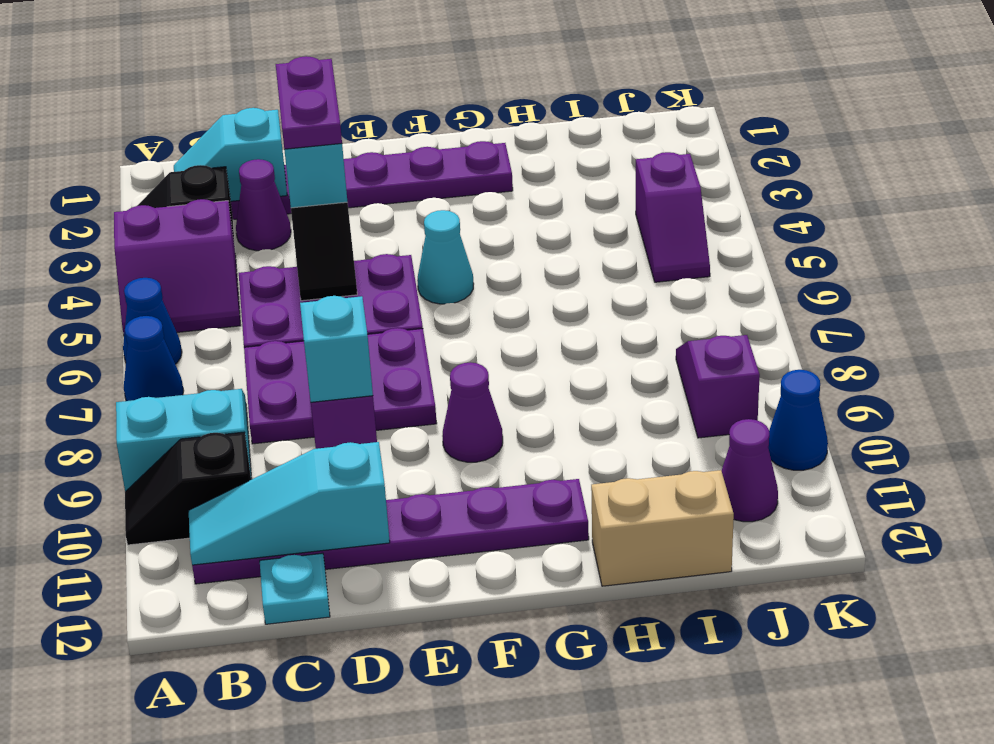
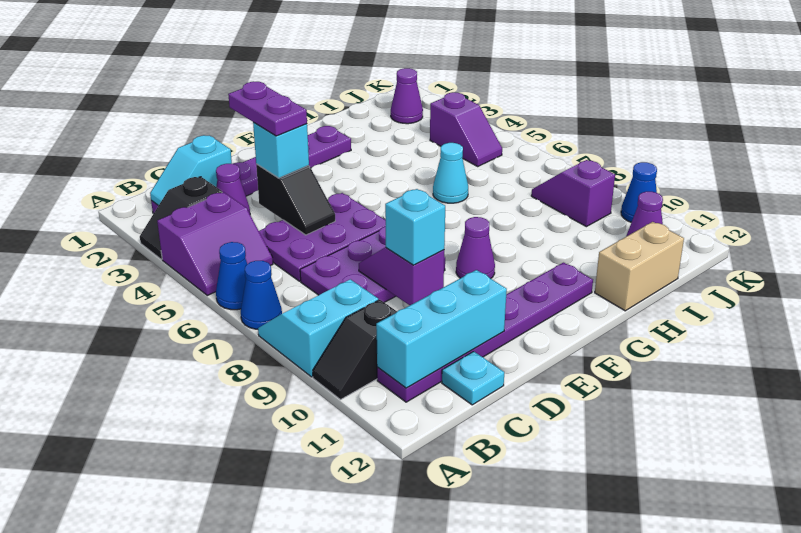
cyan slope B11:D11 level 2 top D -> cyan brick B11:D11 level 2
cyan cone F5 level 1 -> cyan cone H6 level 1
none -> purple cone J2 level 1

